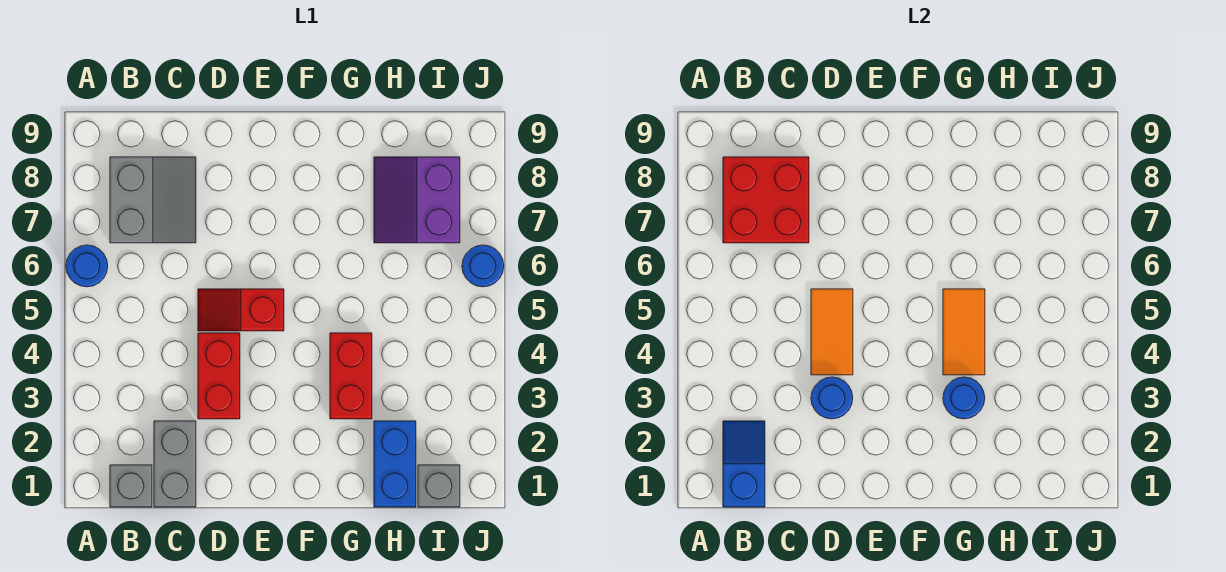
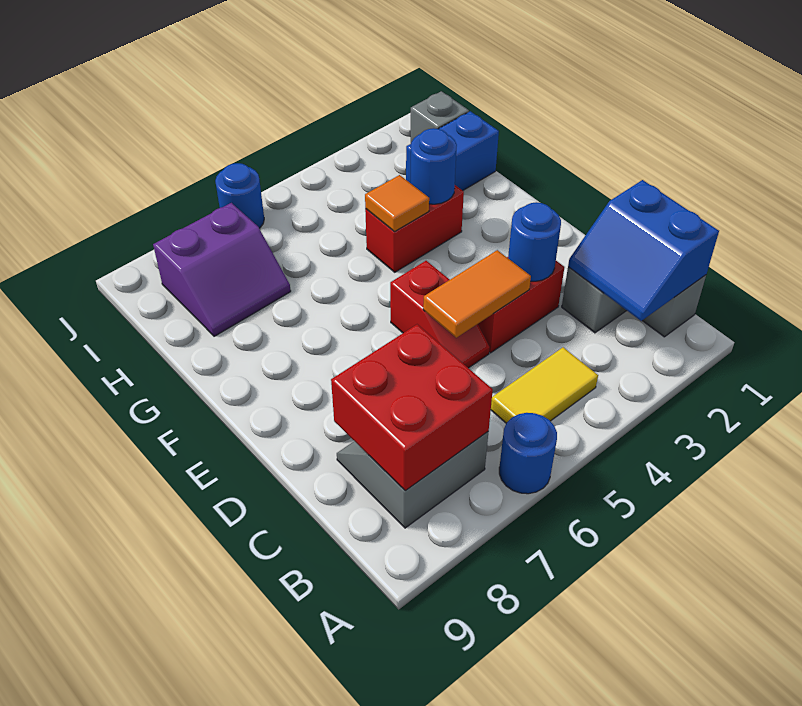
blue slope B1:B2 level 2 top 1 -> blue slope B1:C2 level 2 top 1
none -> yellow tile B4:B5 level 1
orange tile G4:G5 level 2 -> orange tile G4 level 2

